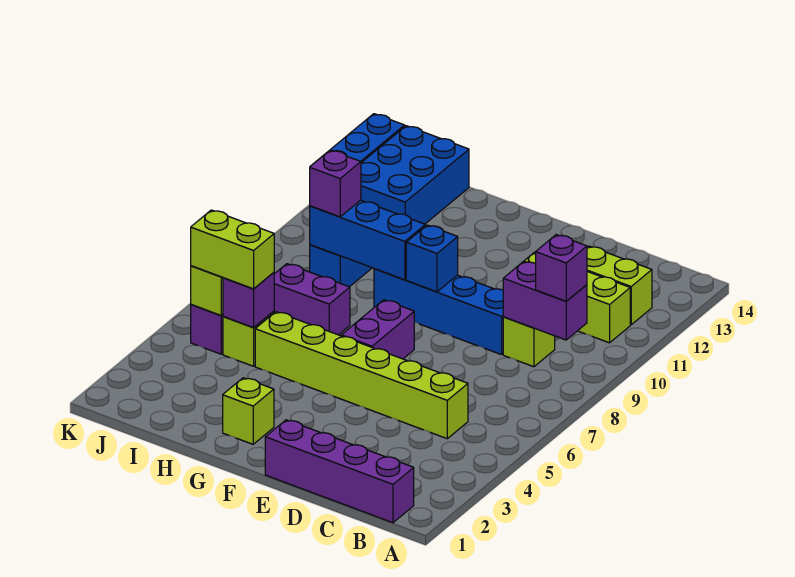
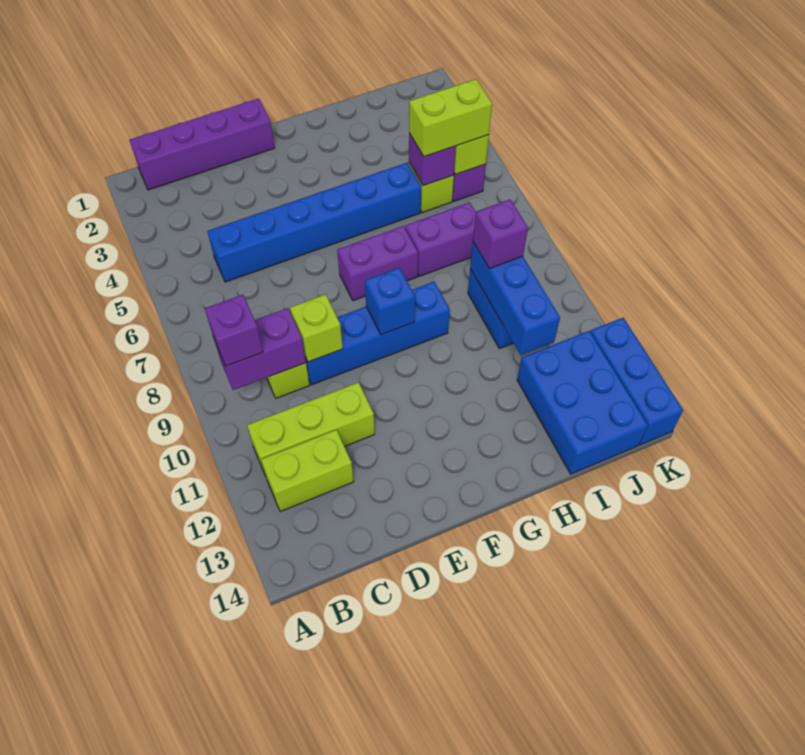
lime brick C5:H5 level 1 -> blue brick C5:H5 level 1
purple brick F6:F7 level 1 -> purple brick F7:G7 level 1
lime brick G2 level 1 -> lime brick D9 level 2
blue brick G9:I9 level 2 -> blue brick I9:I11 level 2

